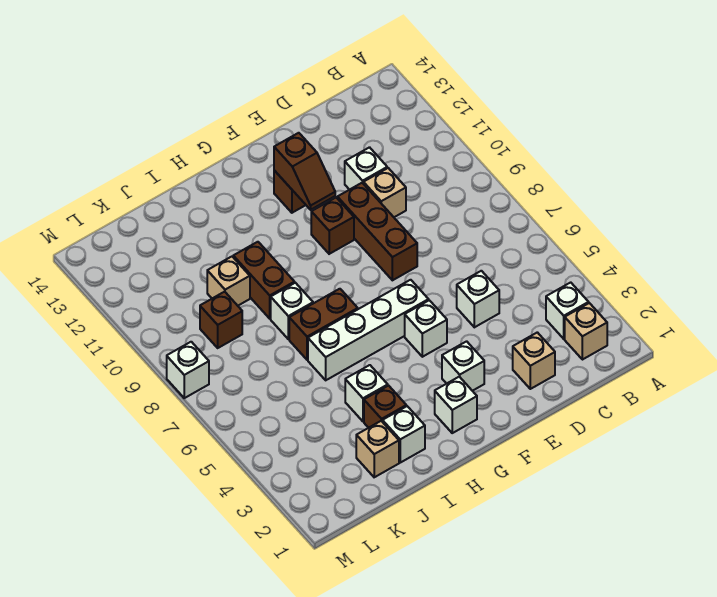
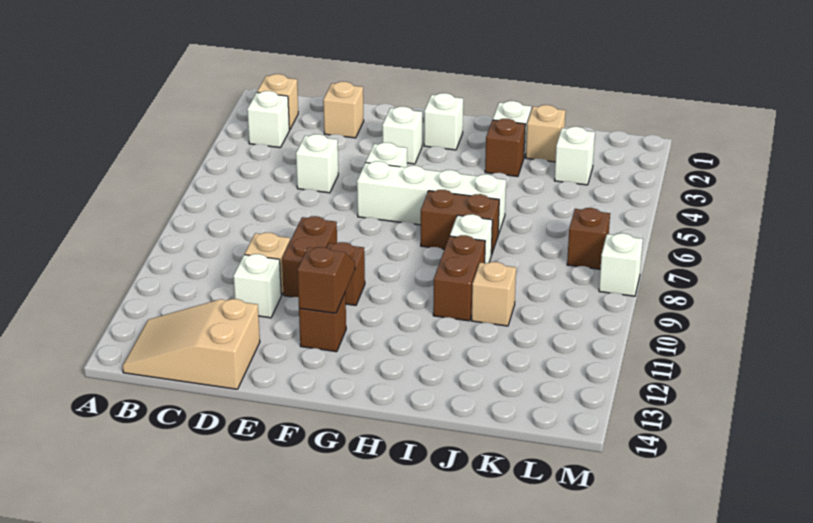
none -> tan slope B13:D14 level 1 top D
brown brick E8:E10 level 1 -> brown brick E9:E10 level 1
white brick I4 level 1 -> white brick K3 level 1
brown brick K9 level 1 -> brown brick L7 level 1

